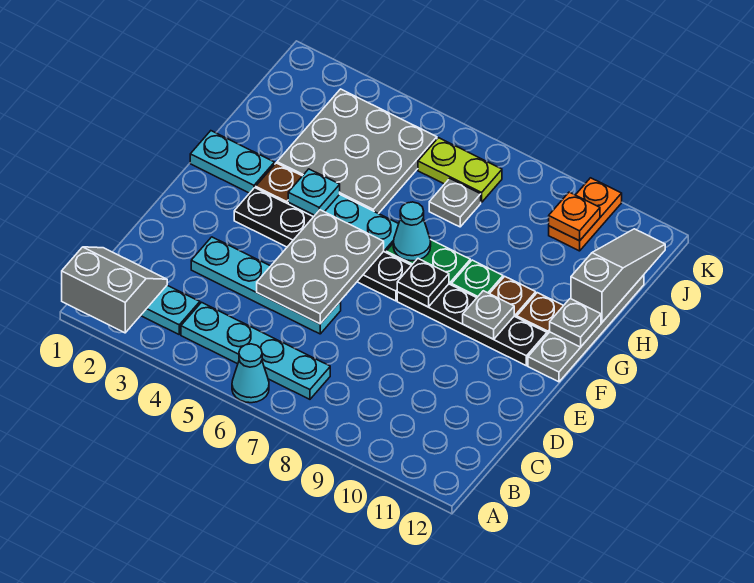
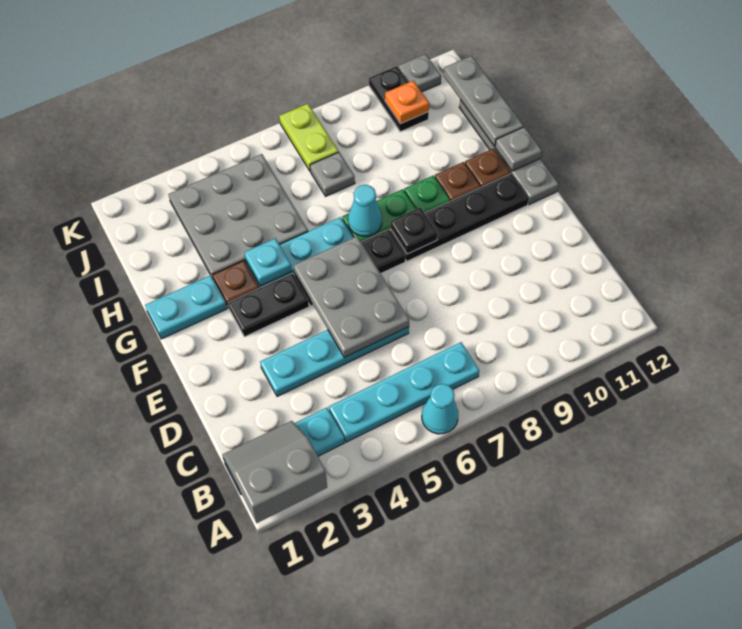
grey plate F10 level 2 -> grey plate K11 level 1
grey slope H12:J12 level 2 top H -> grey plate H12:J12 level 2
lime plate J6:J7 level 1 -> lime plate J7:K7 level 1
orange plate J10:K10 level 1 -> black plate J10:K10 level 1

